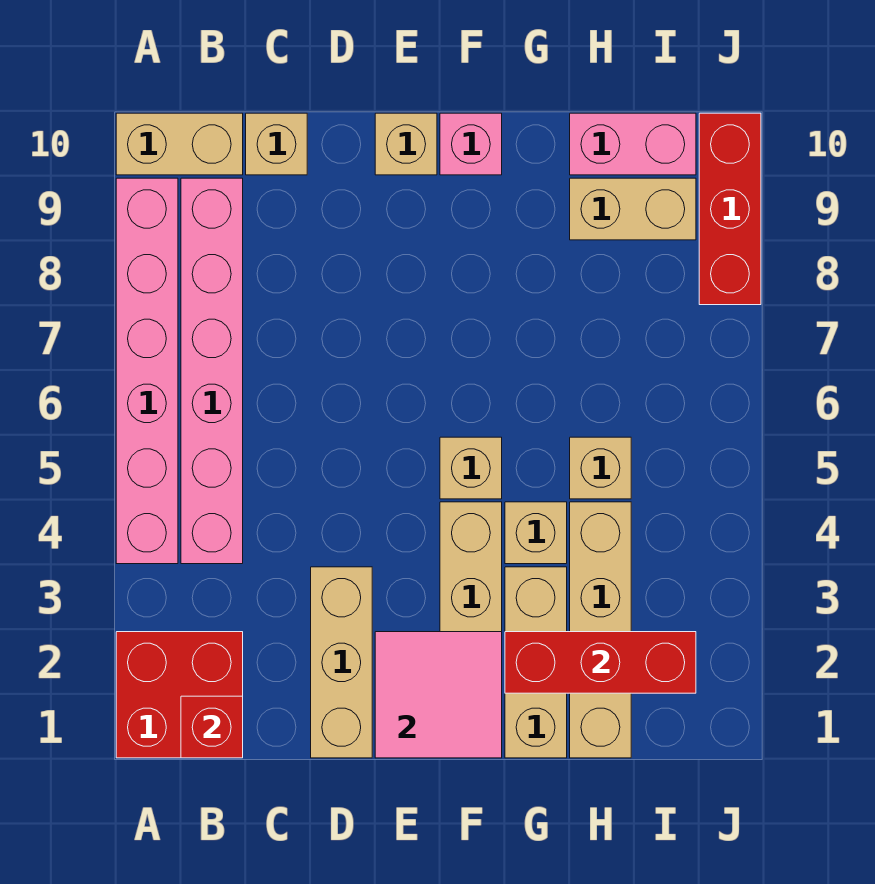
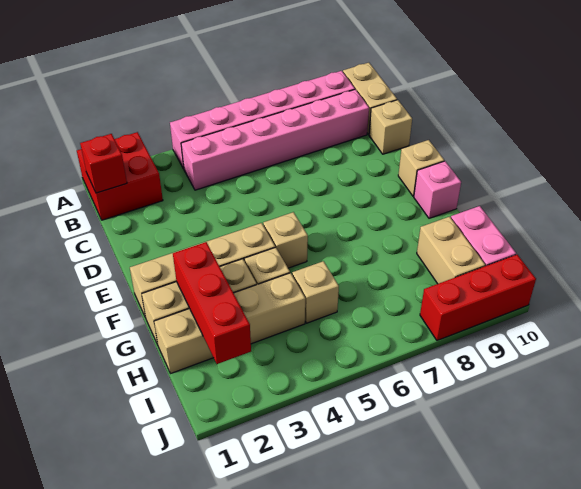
tan brick D1:D3 level 1 -> none
pink tile E1:F2 level 2 -> none

